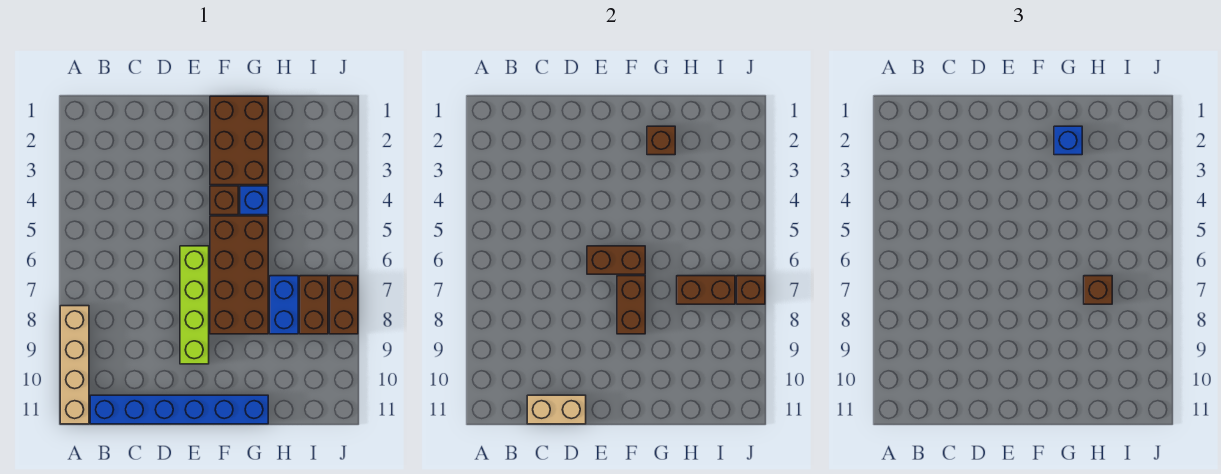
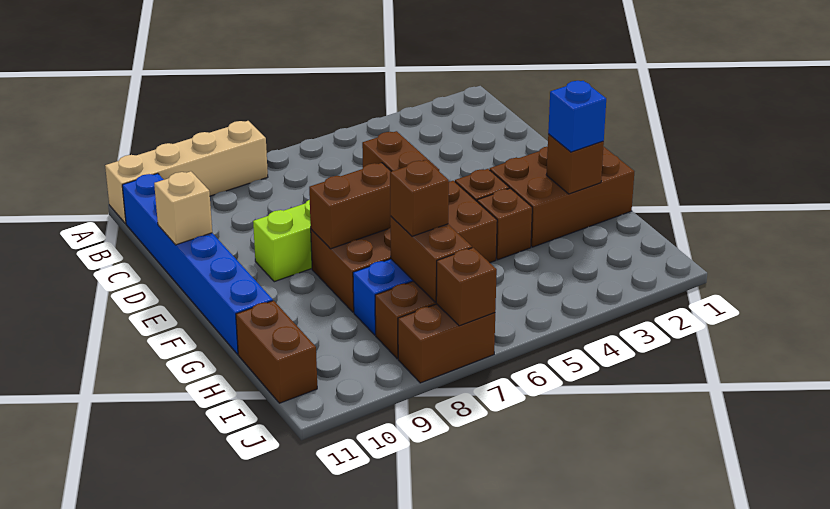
tan brick C11:D11 level 2 -> tan brick D11 level 2
blue brick G4 level 1 -> brown brick G4 level 1
none -> brown brick H11:I11 level 1

